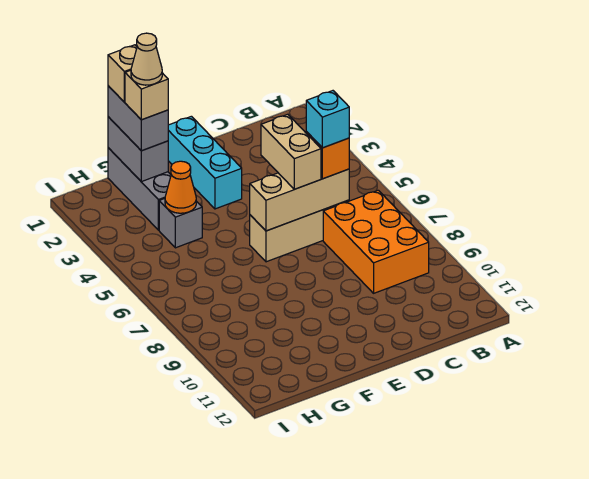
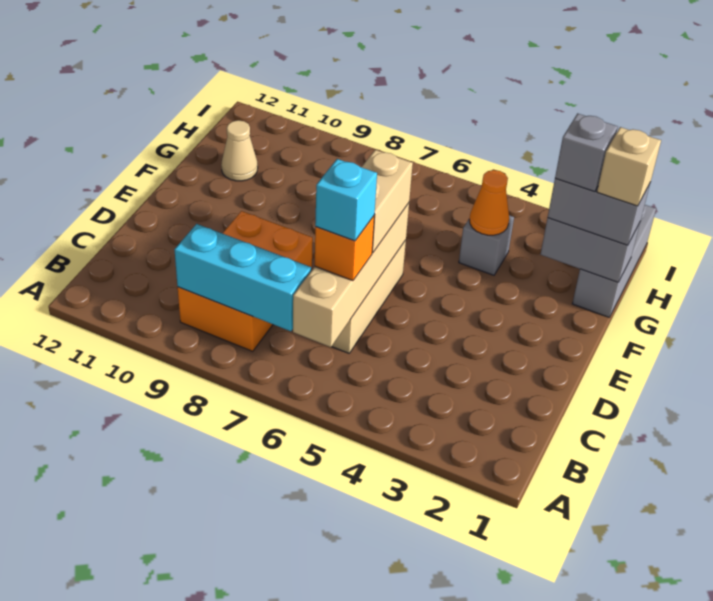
orange brick B7:C9 level 1 -> orange brick B8:D9 level 1
tan brick C6:E6 level 2 -> tan brick B6:E6 level 2
tan brick D5:D6 level 3 -> tan brick D6:E6 level 3
cyan brick E1:E3 level 1 -> cyan brick B7:B9 level 2
grey brick G1:G3 level 1 -> grey brick G1:I1 level 1
tan brick G2 level 4 -> grey brick G2 level 4
tan cone G2 level 5 -> tan cone G11 level 1

